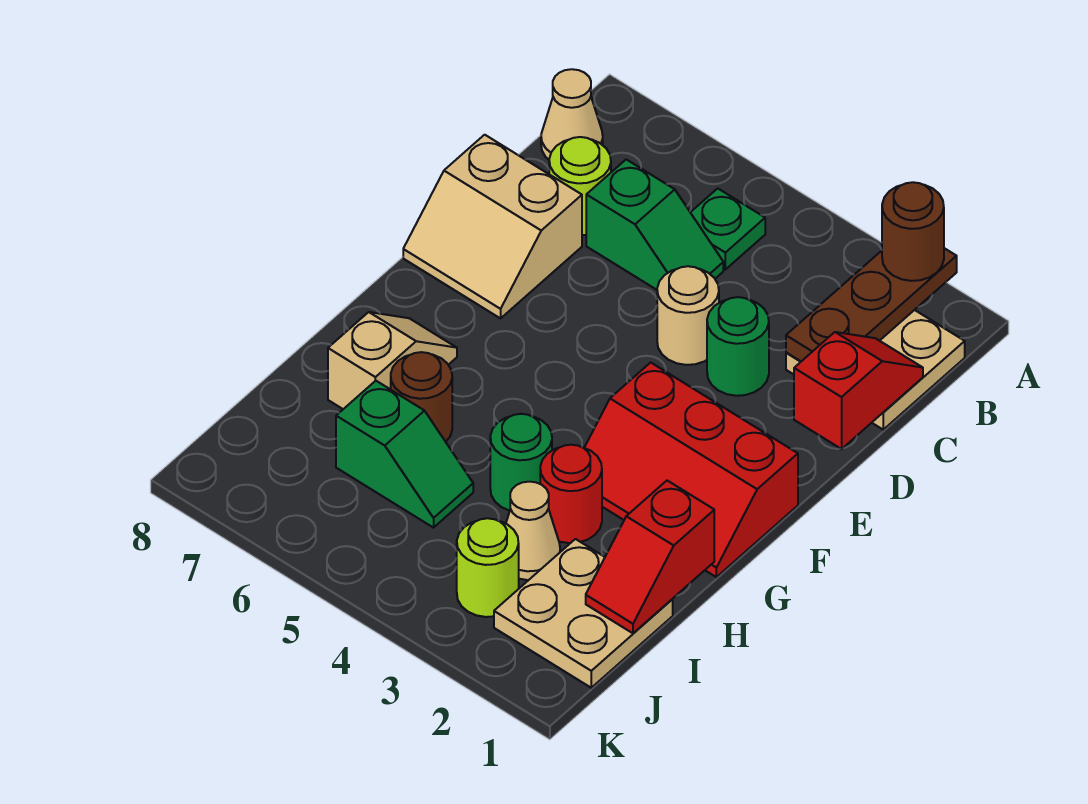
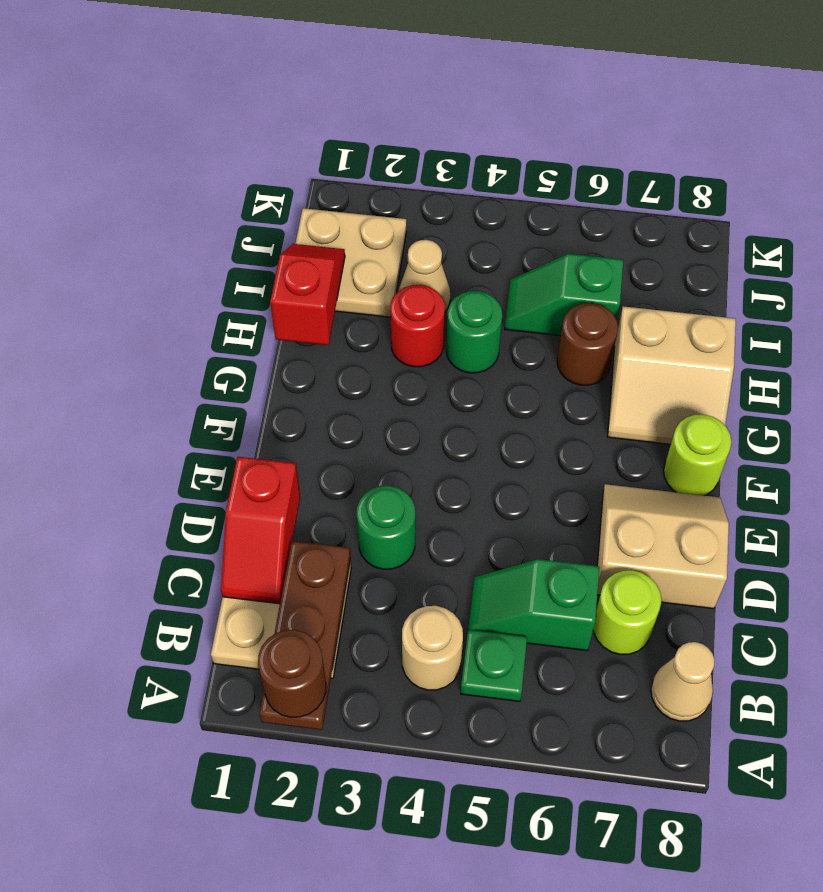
tan round brick D4 level 1 -> tan round brick B4 level 1
red slope F1:G3 level 1 top F -> none
tan slope G7:H7 level 1 top H -> tan slope G7:H8 level 1 top H
lime round brick J3 level 1 -> lime round brick F8 level 1

